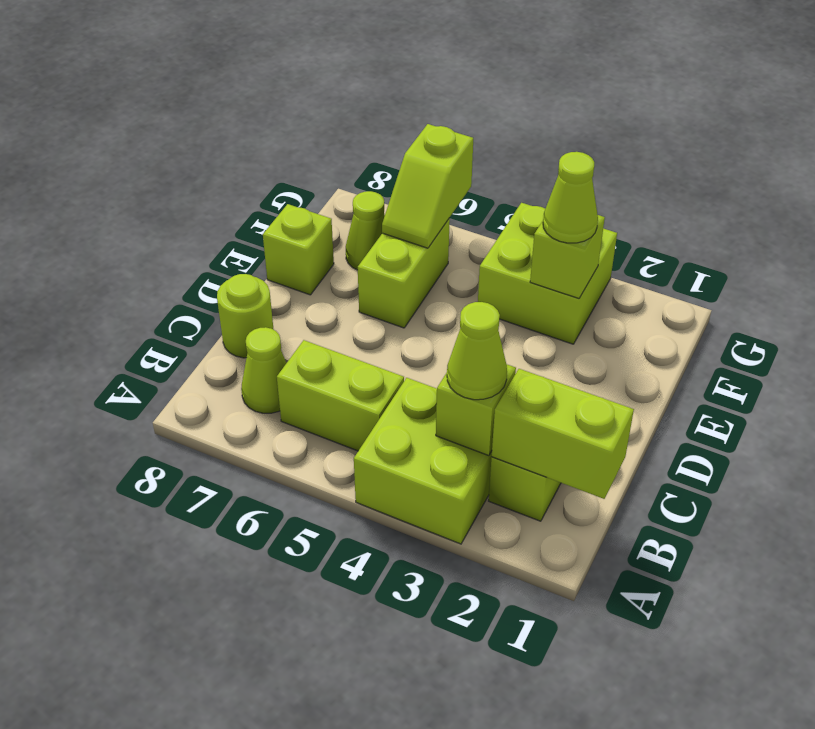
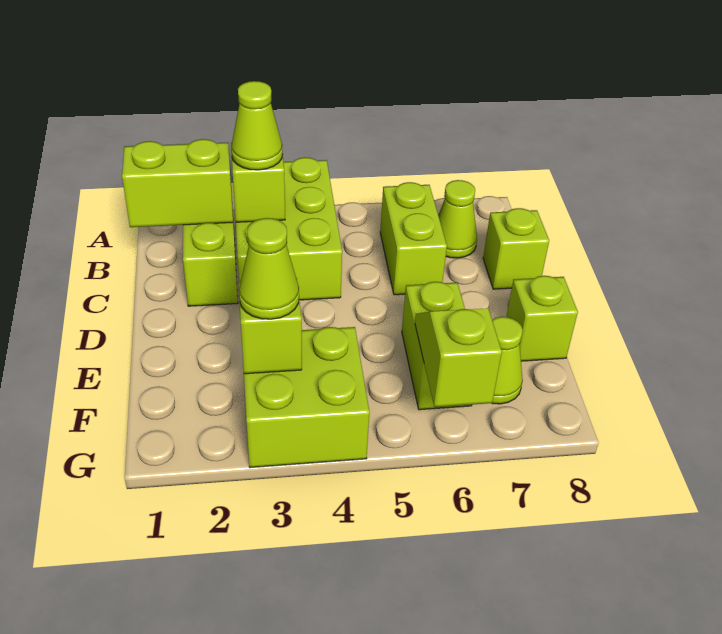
lime brick A3:B4 level 1 -> lime brick A3:C4 level 1
lime brick B5:B6 level 1 -> lime brick B6:C6 level 1
lime round brick C8 level 1 -> lime brick C8 level 1

